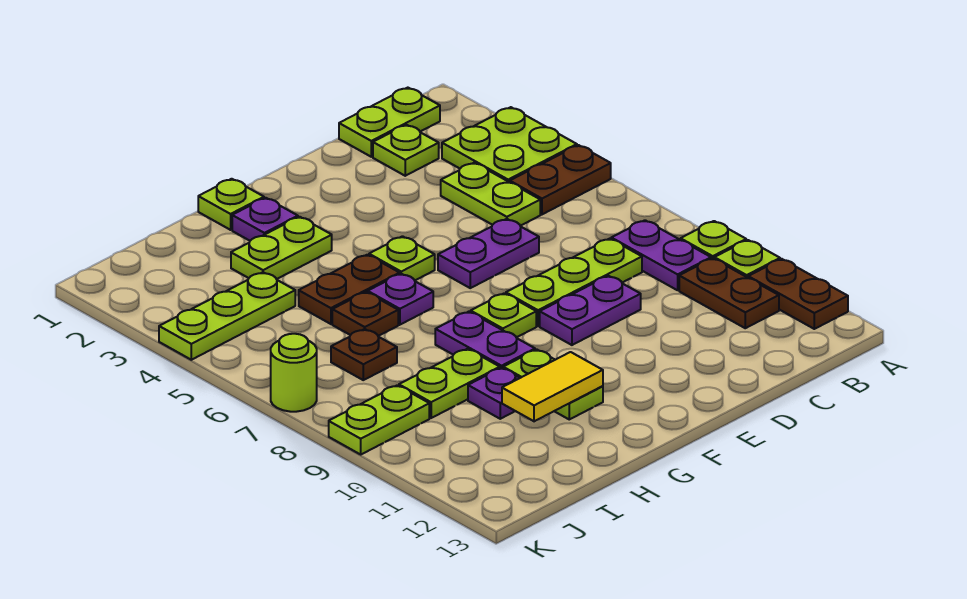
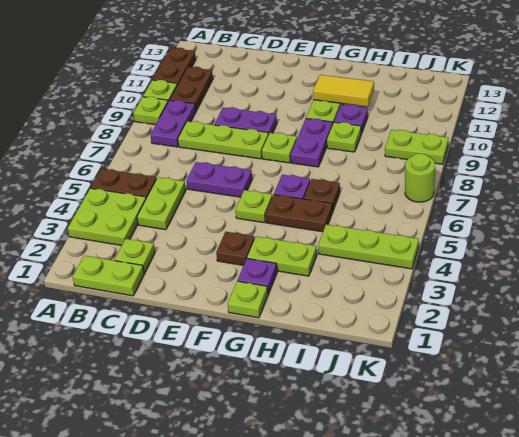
lime plate H9:I9 level 1 -> lime plate H9 level 1
brown plate I7 level 1 -> brown plate F3 level 1

